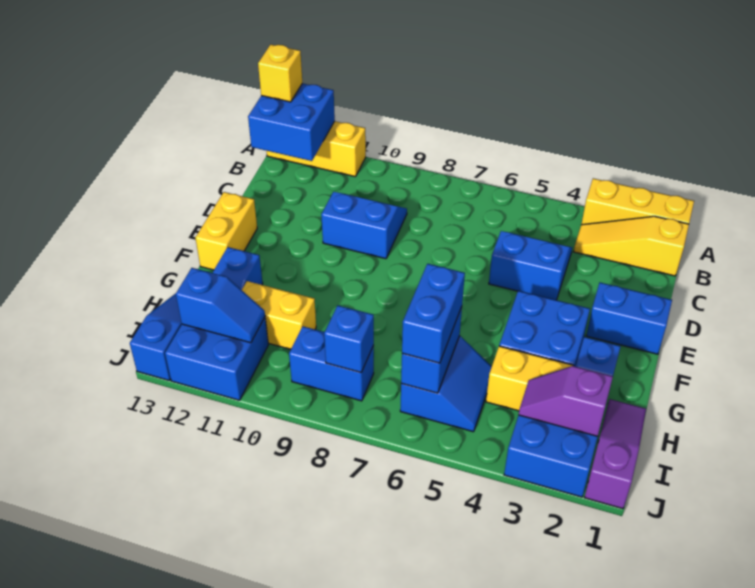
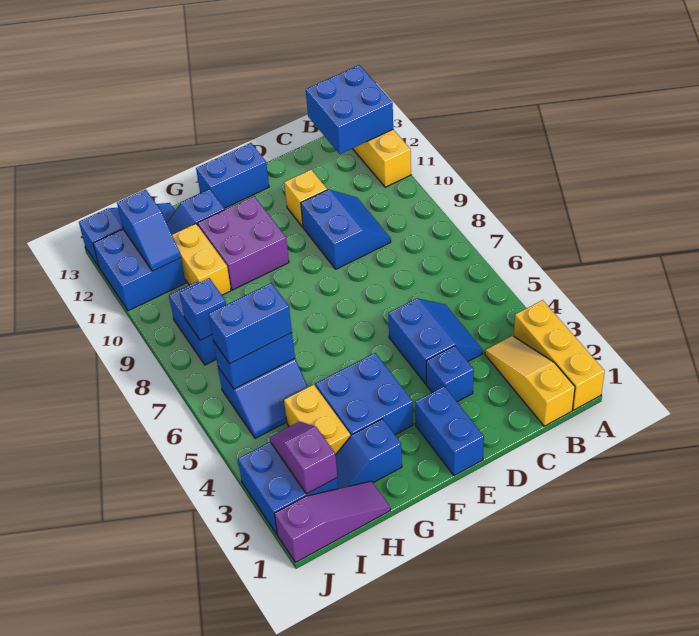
yellow brick A13 level 3 -> yellow brick D11 level 1
none -> blue brick D3 level 1
yellow brick E13:F13 level 1 -> blue brick E13:F13 level 1
none -> purple brick F10:G11 level 1

